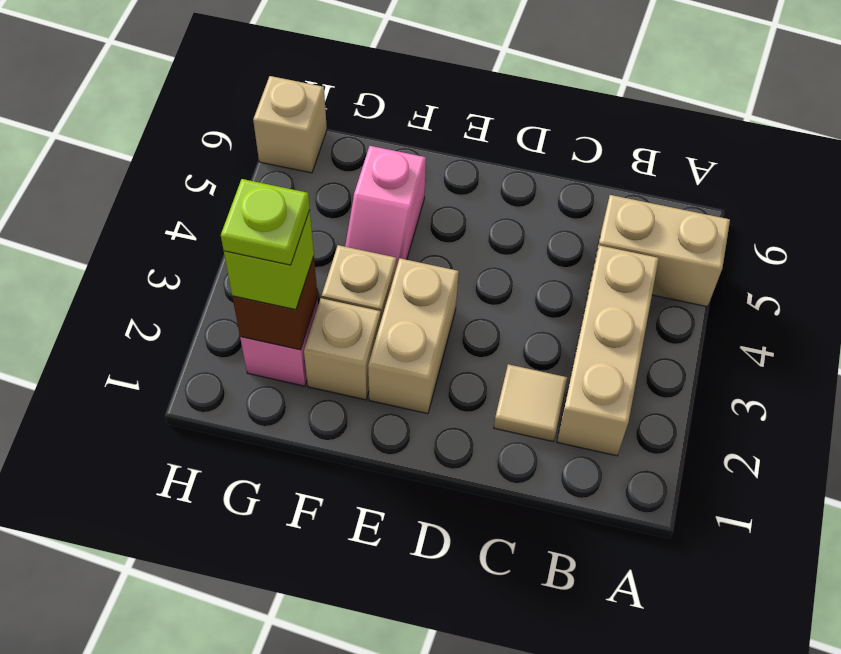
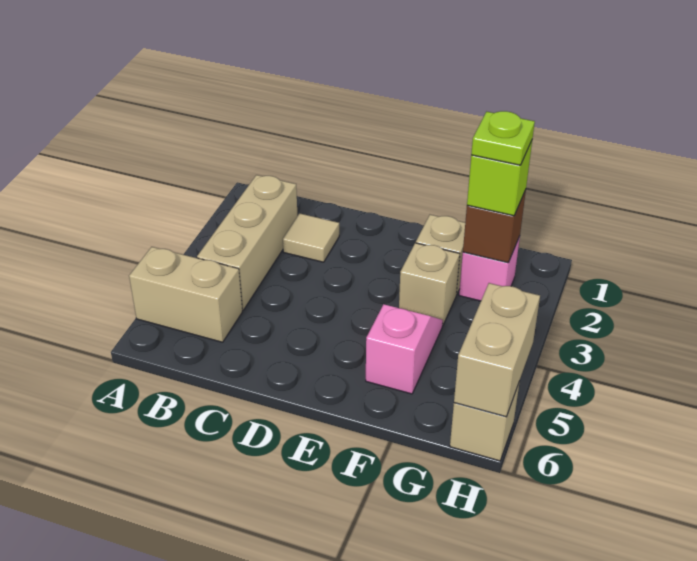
tan brick E2:E3 level 1 -> tan brick H5:H6 level 2

